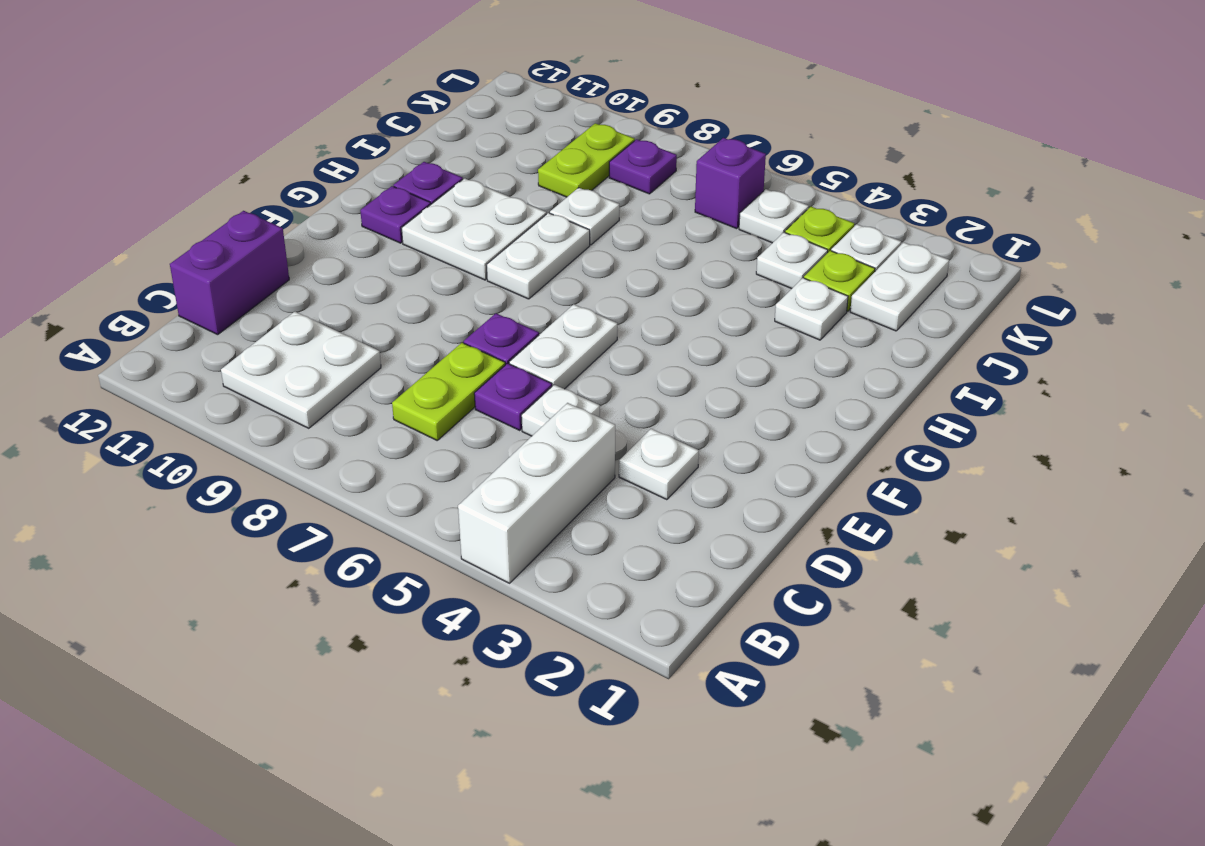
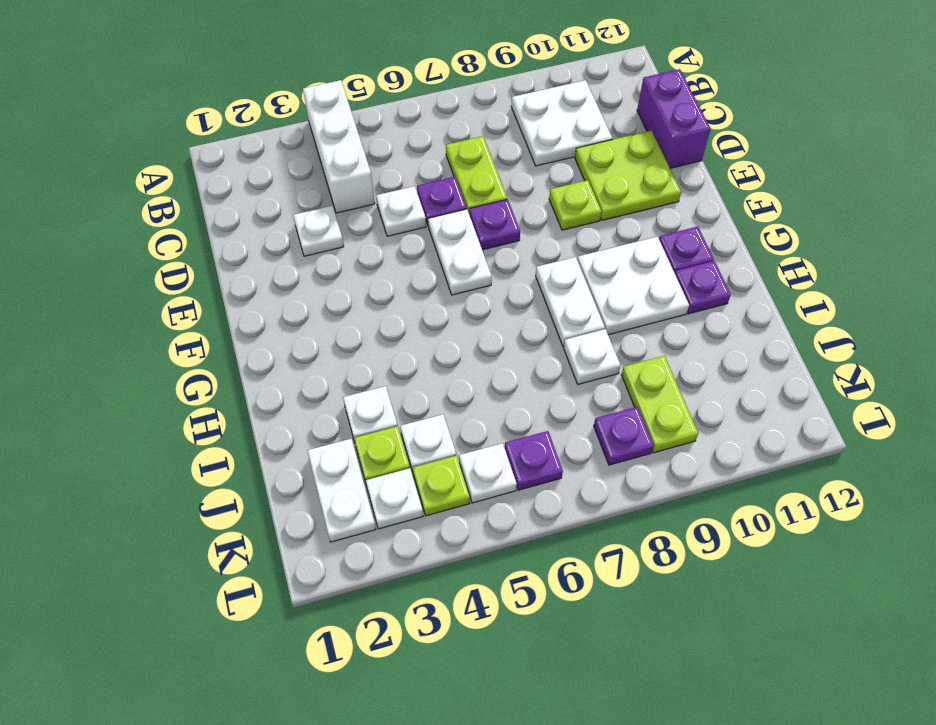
none -> lime plate D10:E11 level 1
none -> lime plate E9 level 1
purple brick K6 level 1 -> purple plate K6 level 1

